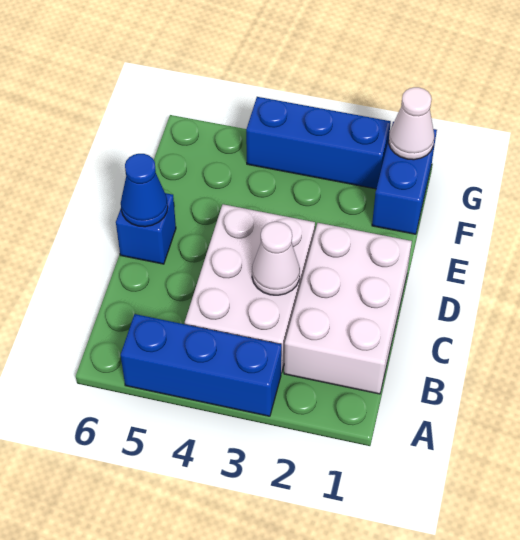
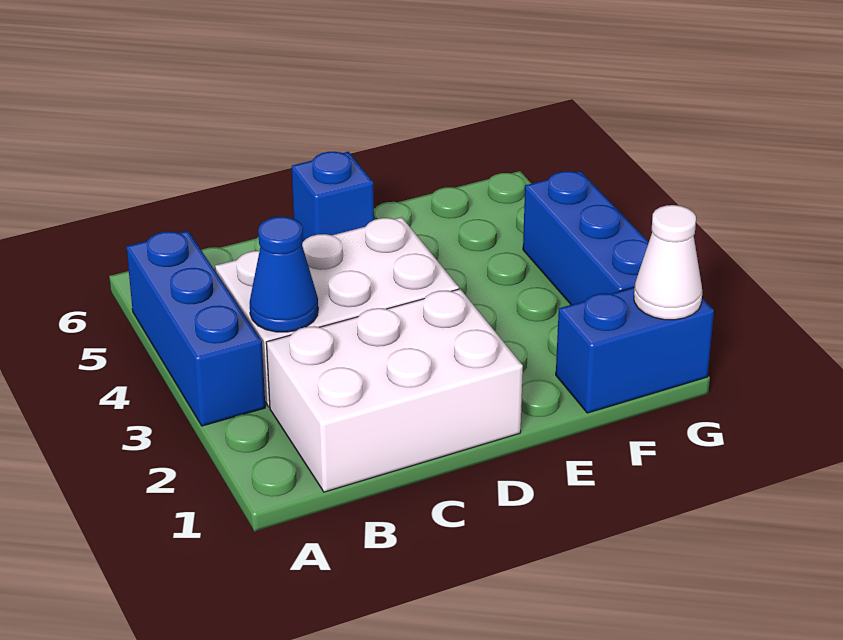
white cone C3 level 2 -> none
blue cone D6 level 2 -> blue cone B3 level 2

